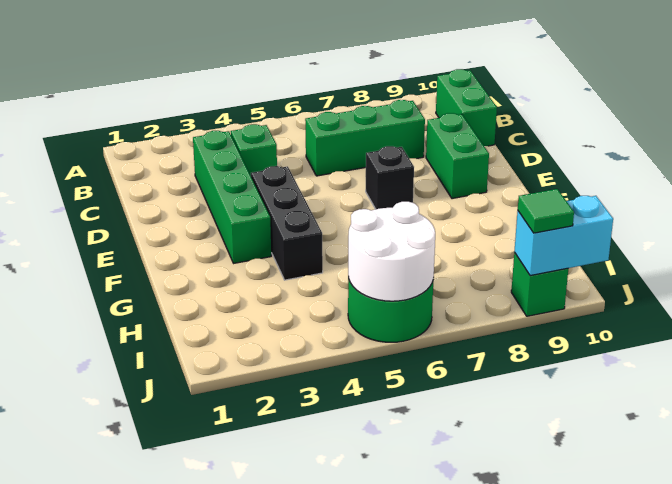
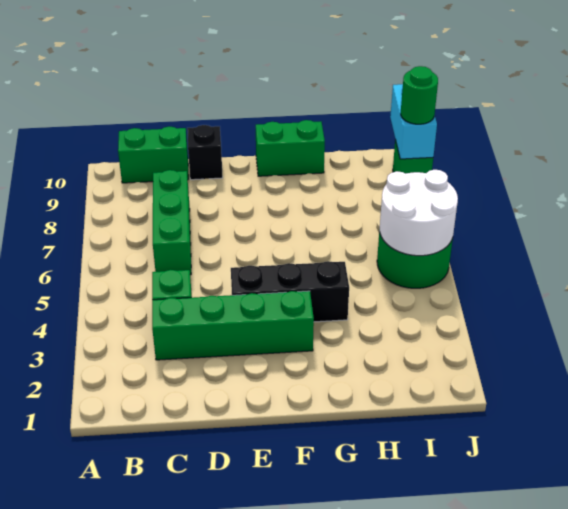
green brick D9:E9 level 1 -> green brick F10:G10 level 1
black brick E7 level 1 -> black brick D10 level 1
green tile J9 level 3 -> green round brick J9 level 3

